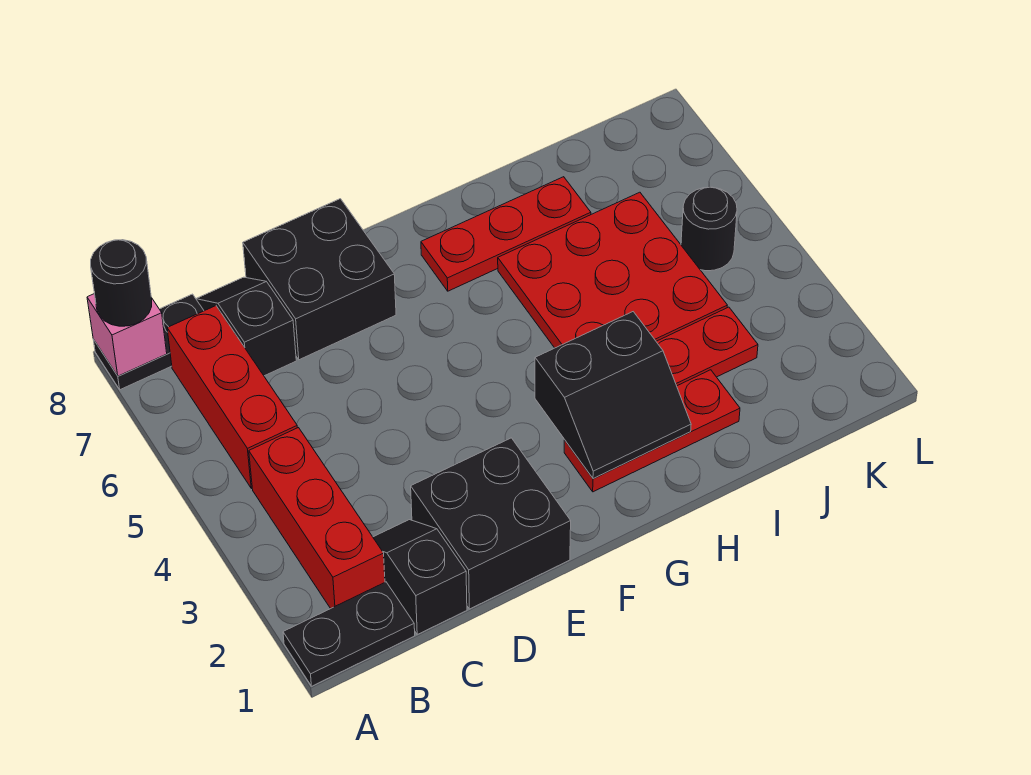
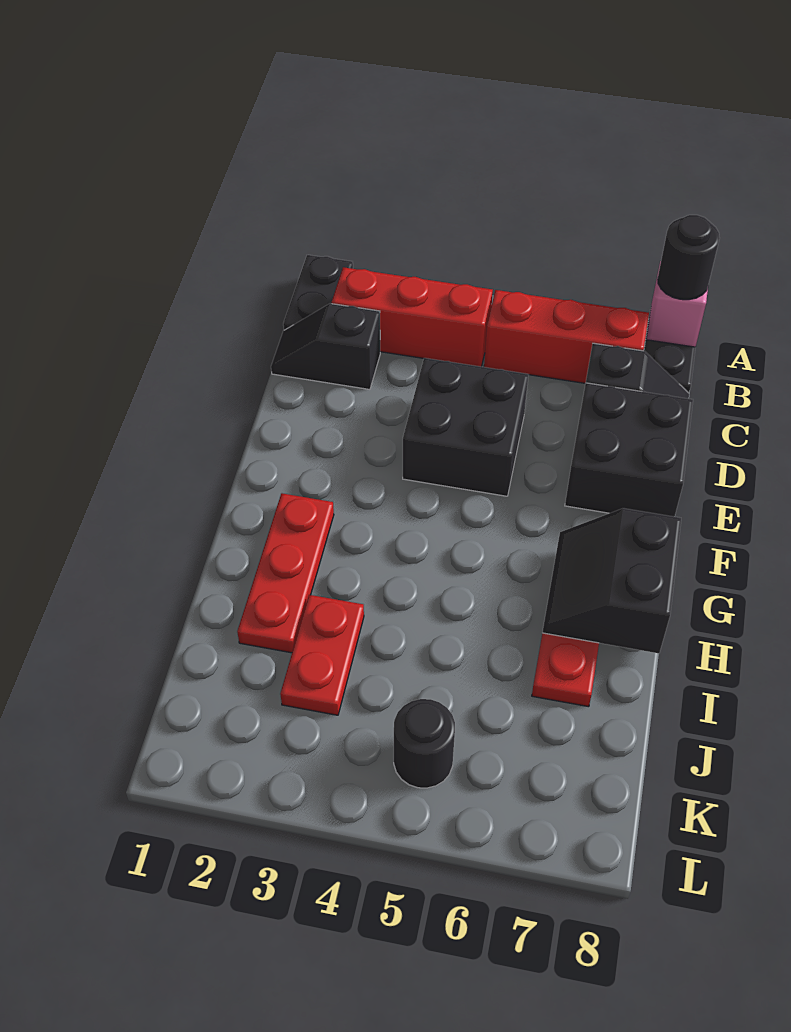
black slope C1:C2 level 1 top 1 -> black slope C1:C2 level 1 top 2
black brick D1:E2 level 1 -> black brick D4:E5 level 1
black slope G2:H3 level 2 top 3 -> black slope G7:H8 level 2 top 8
red plate H4:J6 level 1 -> none

